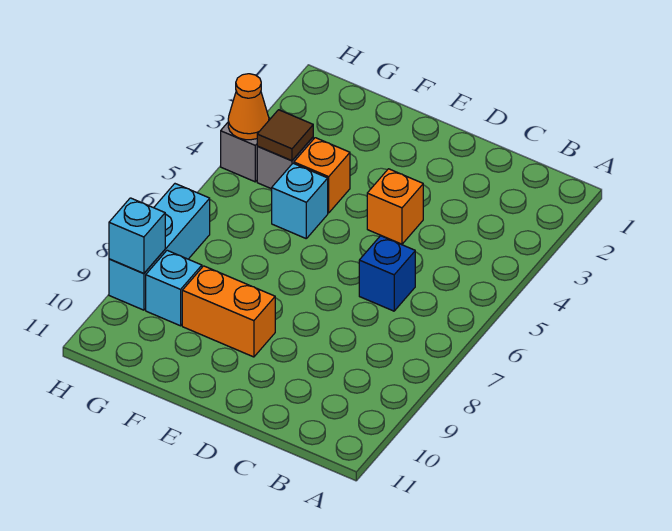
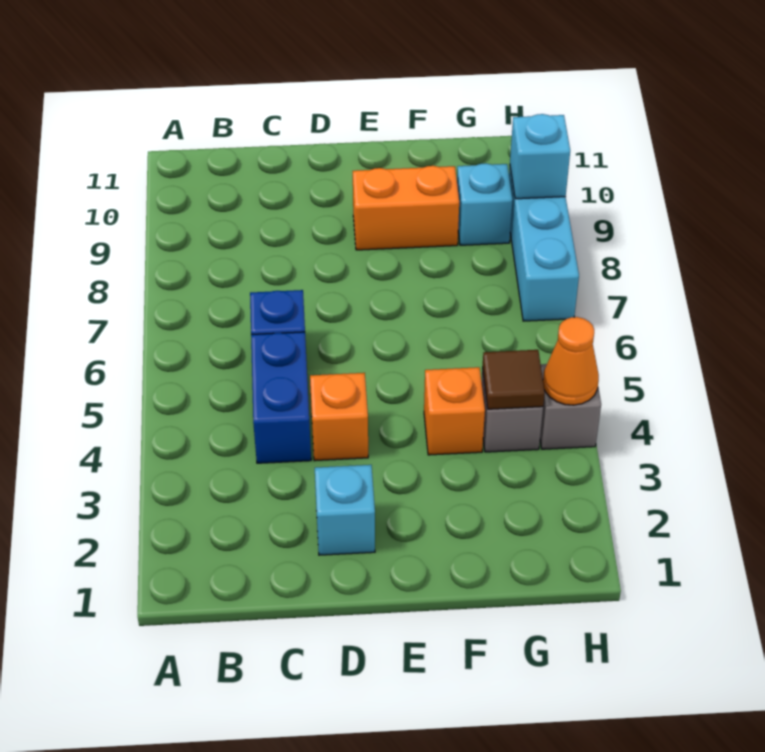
none -> blue brick C4:C5 level 1
cyan brick F5 level 1 -> cyan brick D2 level 1

